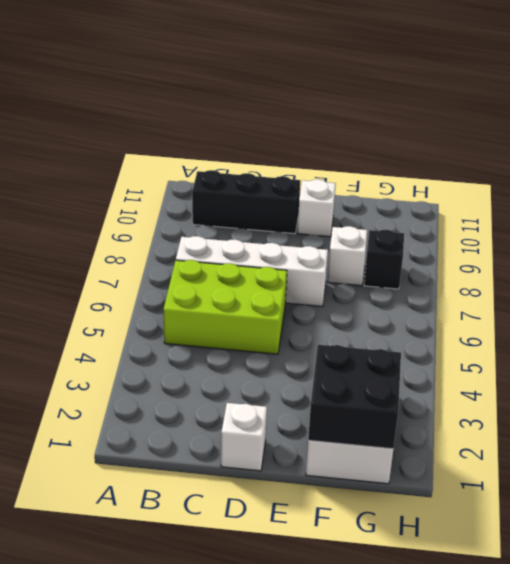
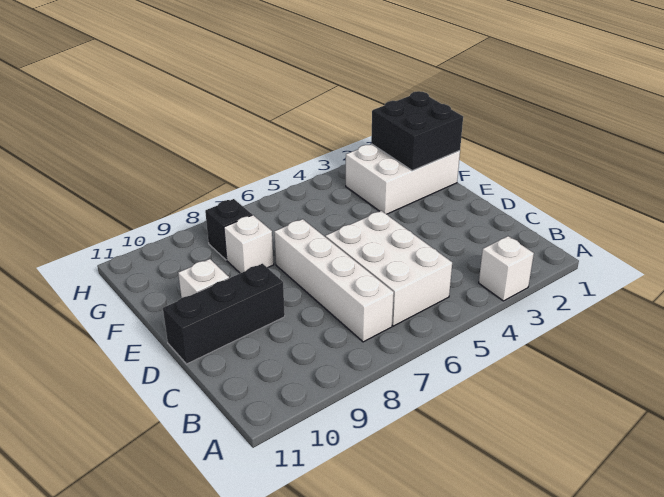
lime brick B5:D6 level 1 -> white brick B5:D6 level 1
black brick B10:D10 level 1 -> black brick D9:D11 level 1
white brick D1 level 1 -> white brick A3 level 1

